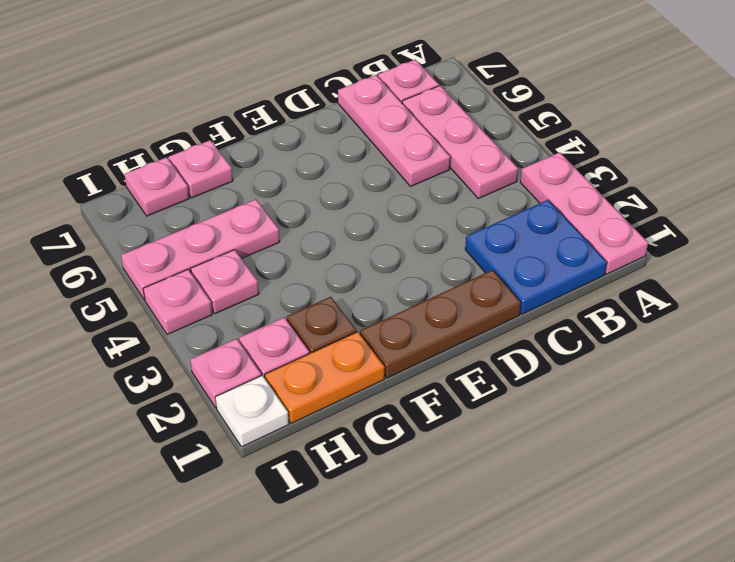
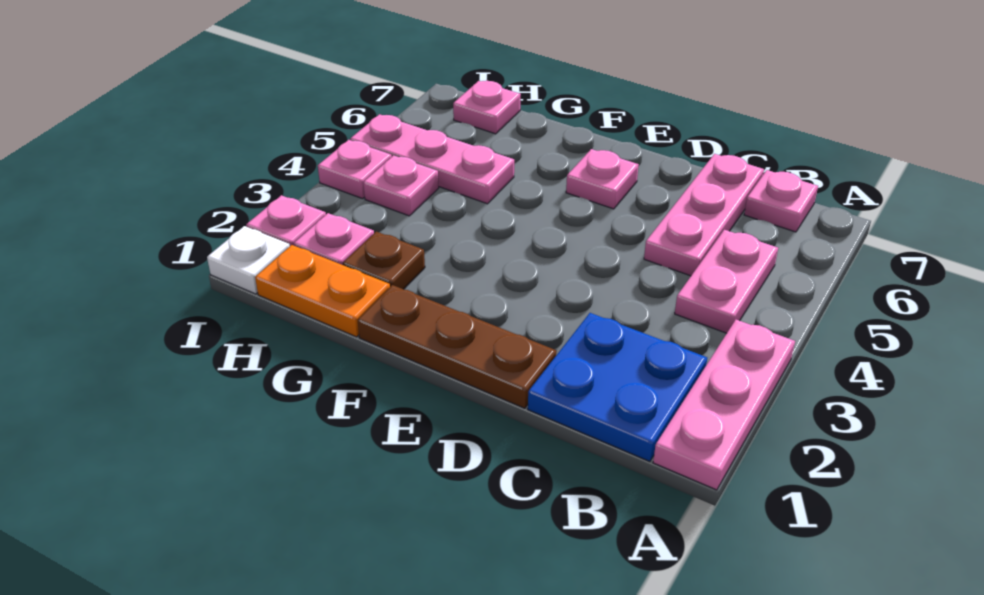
pink plate B4:B6 level 1 -> pink plate B4:B5 level 1
pink plate G7 level 1 -> pink plate E6 level 1

